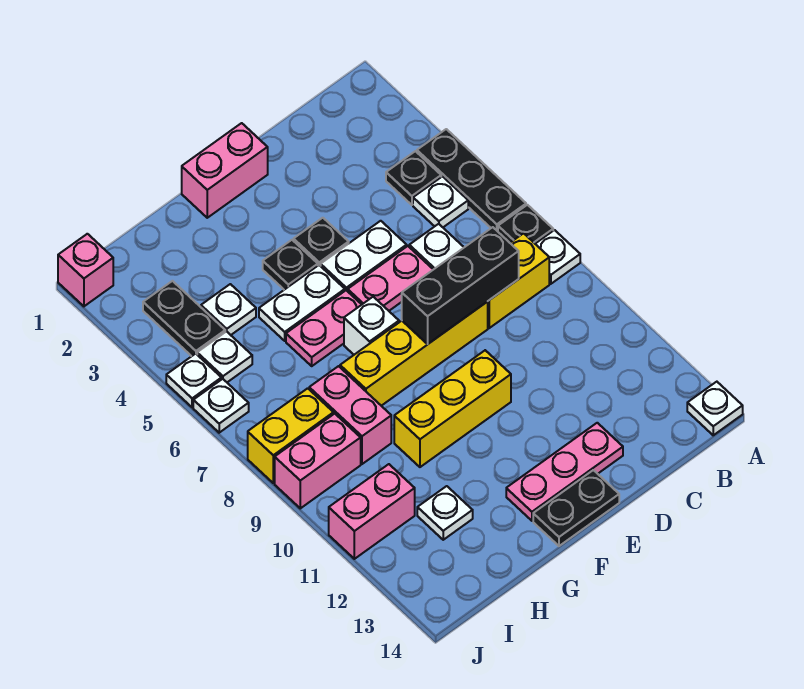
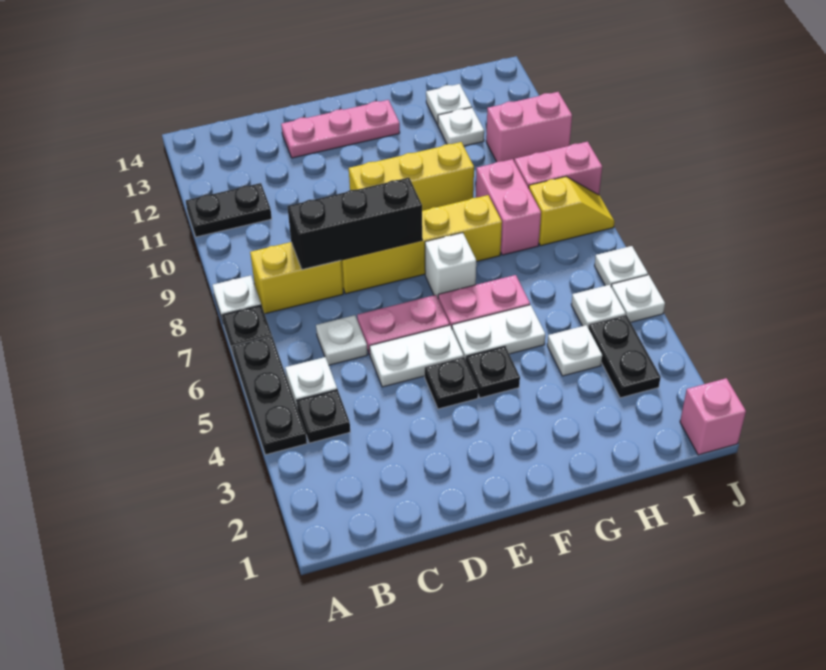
white plate A14 level 1 -> white plate H13 level 1
pink brick E1:F1 level 1 -> none
black plate E14:F14 level 1 -> black plate A11:B11 level 1
yellow brick I8:J8 level 1 -> yellow slope I8:J8 level 1 top I

